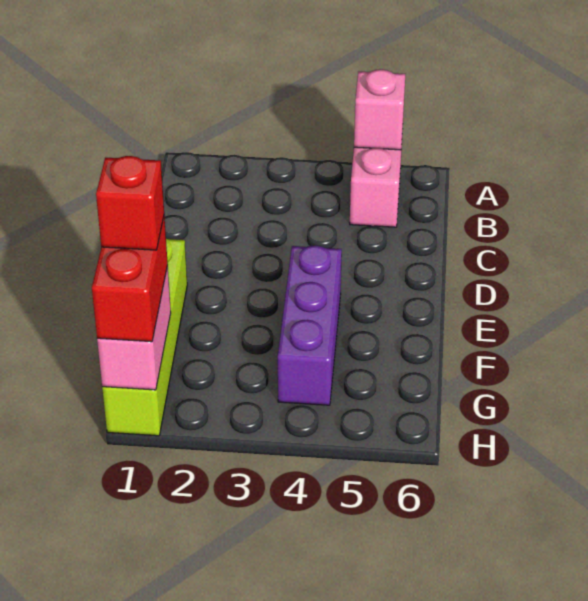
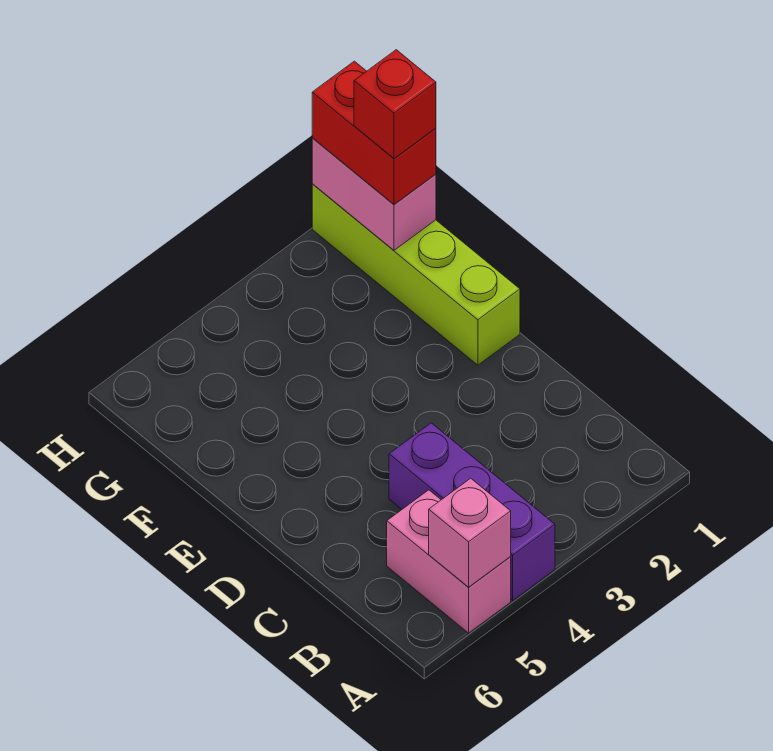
purple brick E4:G4 level 1 -> purple brick A4:C4 level 1

